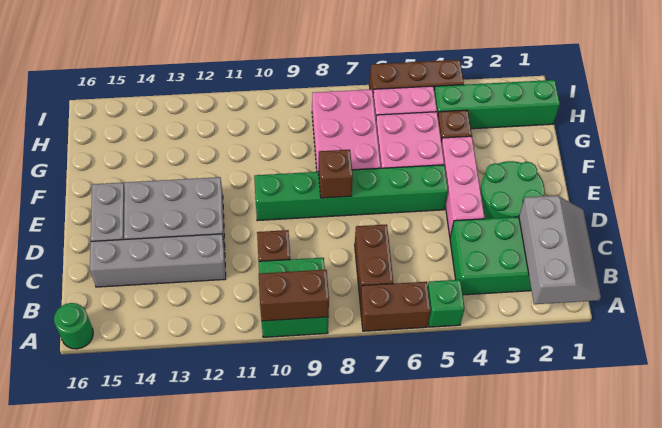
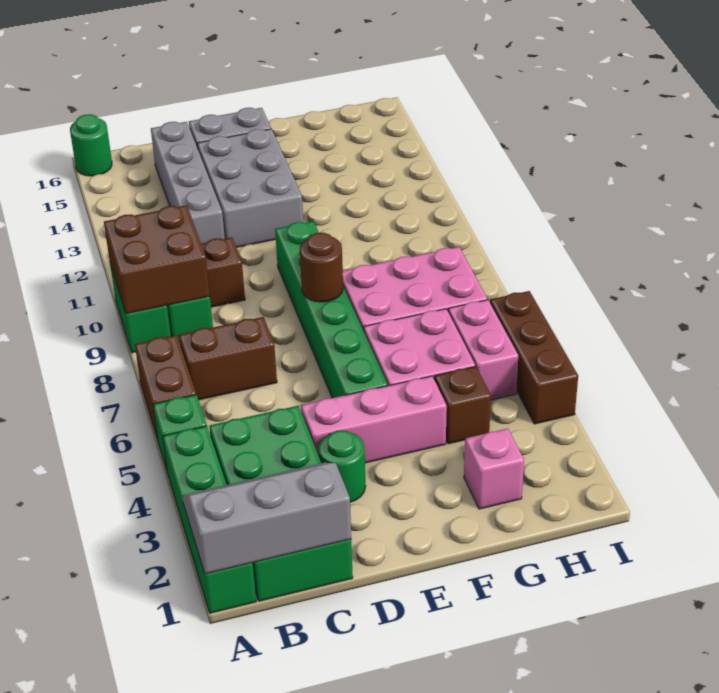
grey slope A1:C2 level 2 top 2 -> grey slope A1:C2 level 2 top 1
brown brick A9:A10 level 2 -> brown brick A9:B10 level 2
green round brick D2:E3 level 1 -> green round brick D3 level 1
brown brick E8 level 2 -> brown round brick E8 level 2
none -> pink brick G2 level 1
green brick H1:H4 level 1 -> green brick A1:A4 level 1

